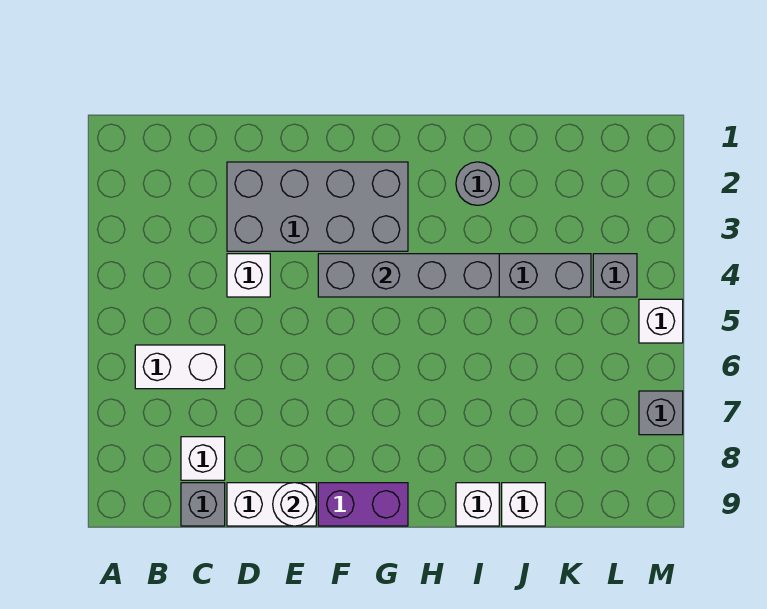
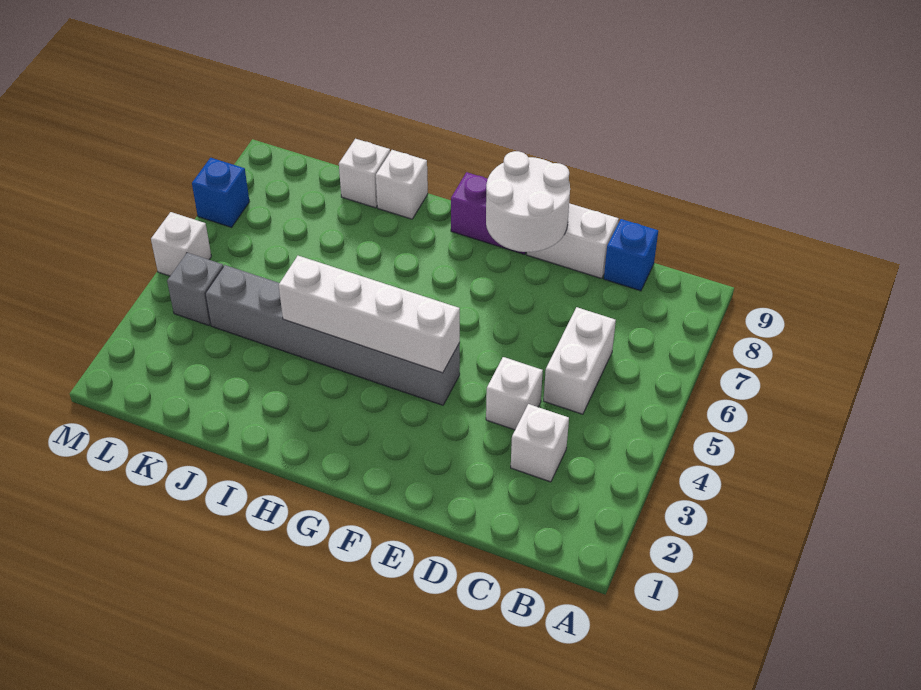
white brick B6:C6 level 1 -> white brick C5:C6 level 1
white brick C8 level 1 -> white brick C3 level 1
grey brick C9 level 1 -> blue brick C9 level 1
grey brick D2:G3 level 1 -> none
white round brick E9 level 2 -> white round brick E8:F9 level 2
grey brick F4:I4 level 2 -> white brick F4:I4 level 2
grey round brick I2 level 1 -> none
grey brick M7 level 1 -> blue brick M7 level 1

